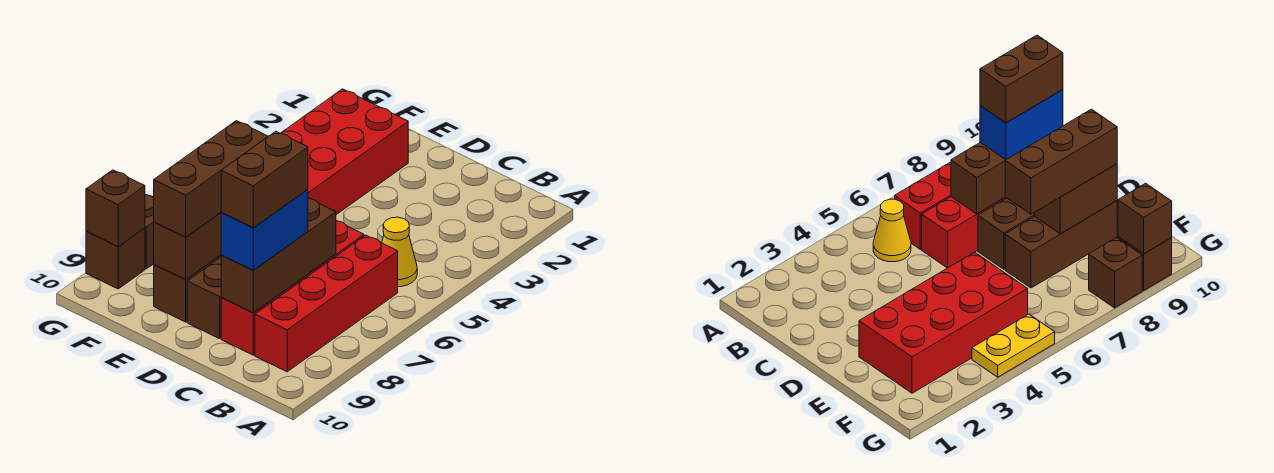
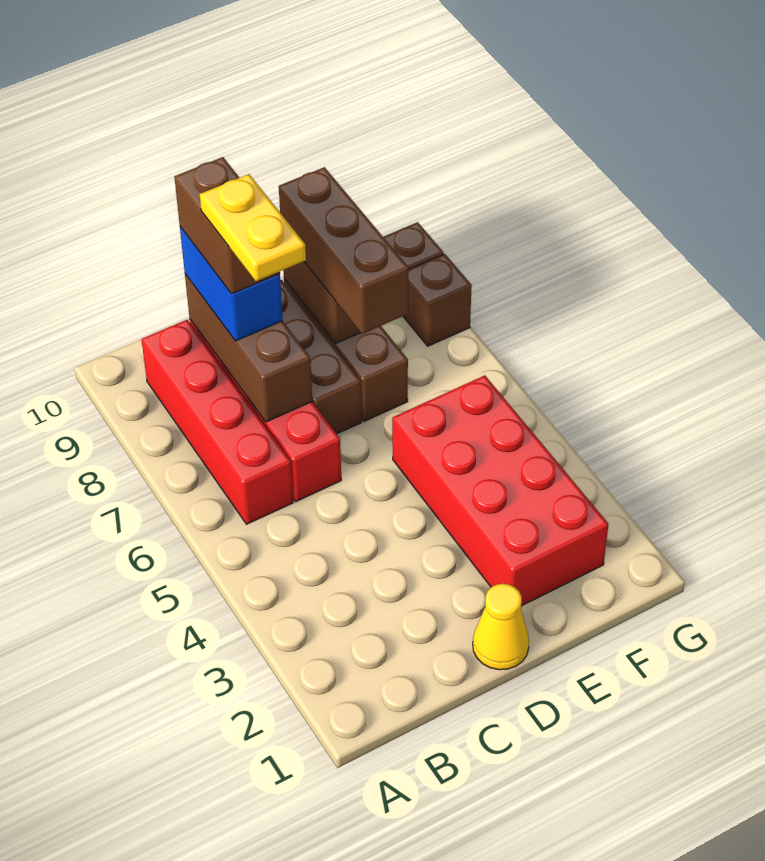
yellow cone B5 level 1 -> yellow cone D1 level 1
yellow plate G4:G5 level 1 -> yellow plate C7:C8 level 5
brown brick G9 level 2 -> none

